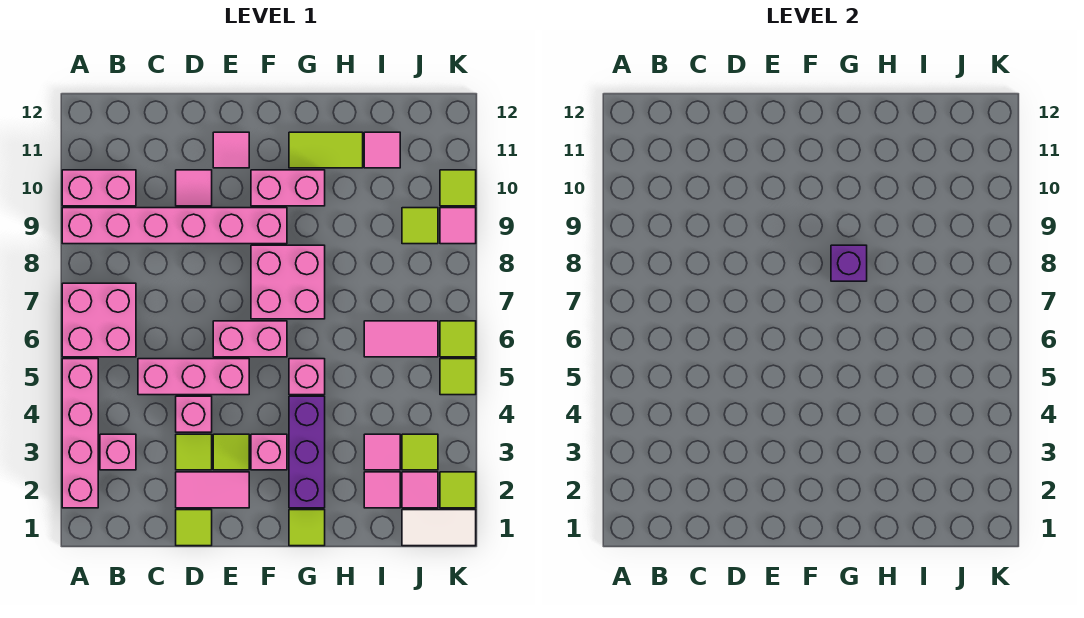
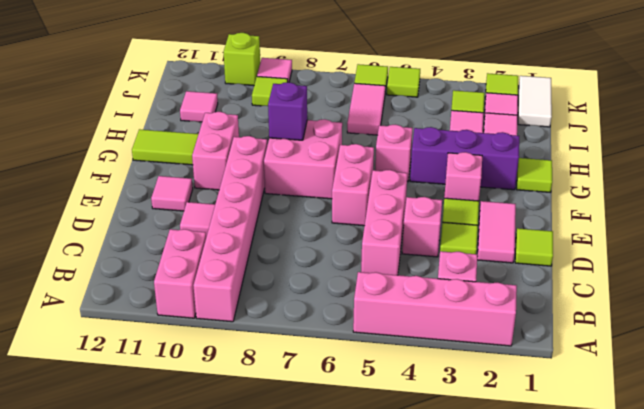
pink brick A6:B7 level 1 -> none
lime tile G11:H11 level 1 -> lime tile G11:G12 level 1
lime tile K10 level 1 -> lime brick K10 level 1

